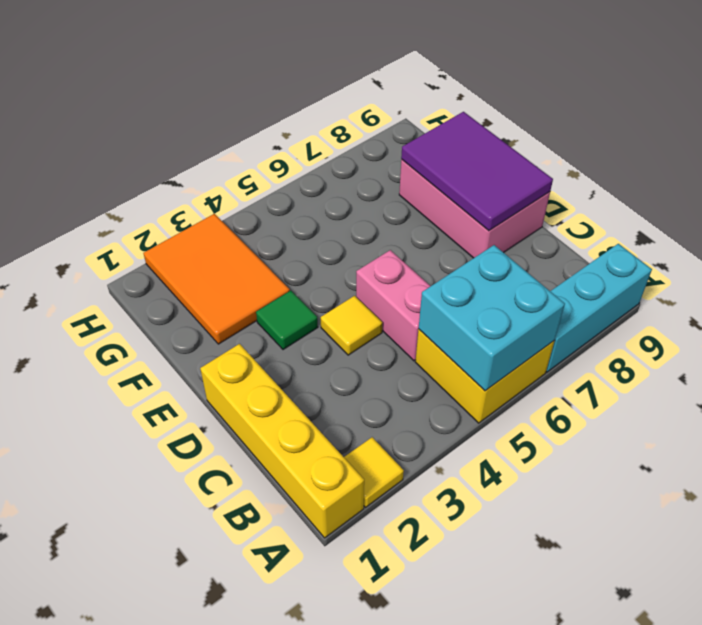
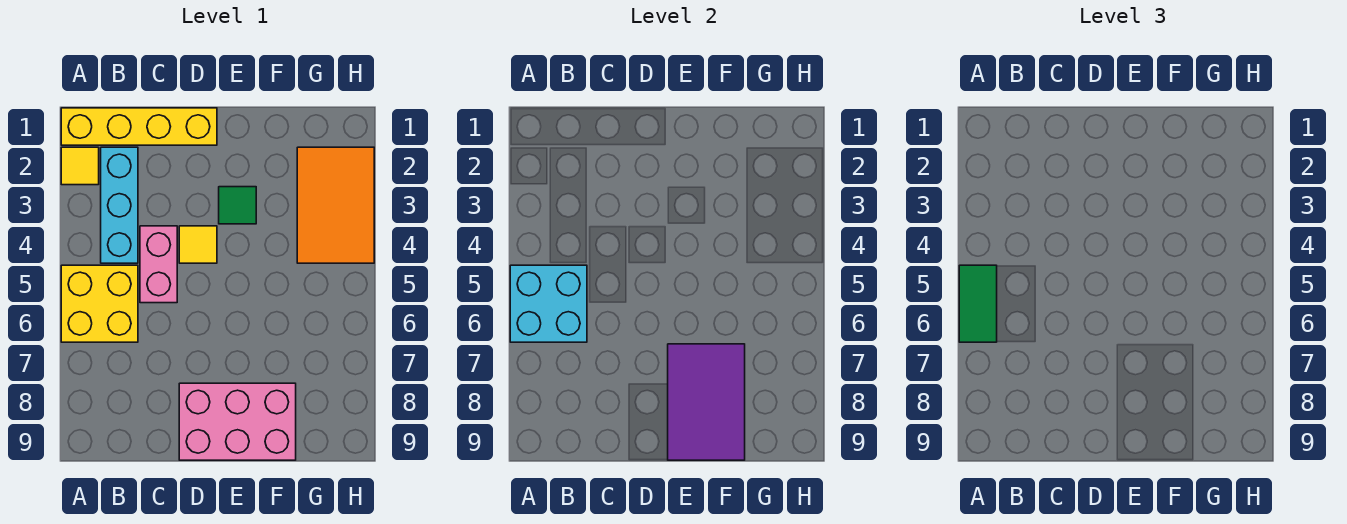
none -> green tile A5:A6 level 3
cyan brick A7:A9 level 1 -> cyan brick B2:B4 level 1
pink brick C5:D5 level 1 -> pink brick C4:C5 level 1
purple tile D8:F9 level 2 -> purple tile E7:F9 level 2
orange tile F2:H3 level 1 -> orange tile G2:H4 level 1

